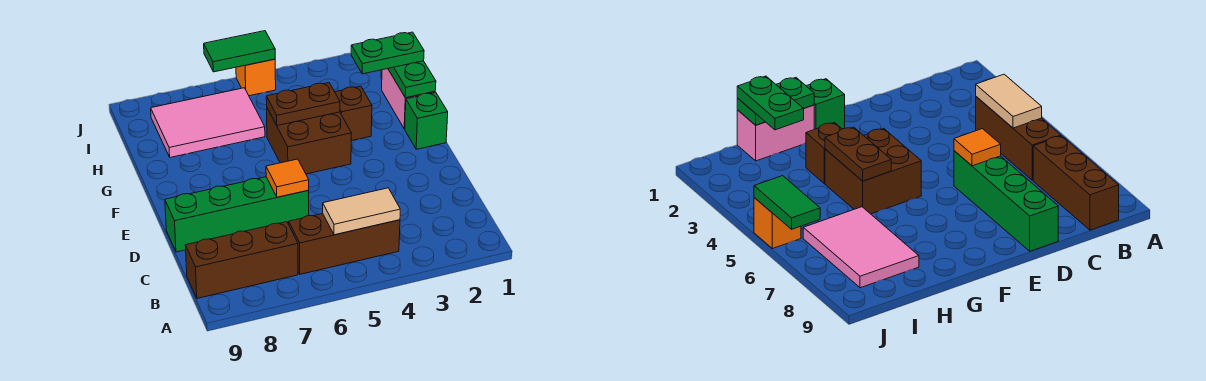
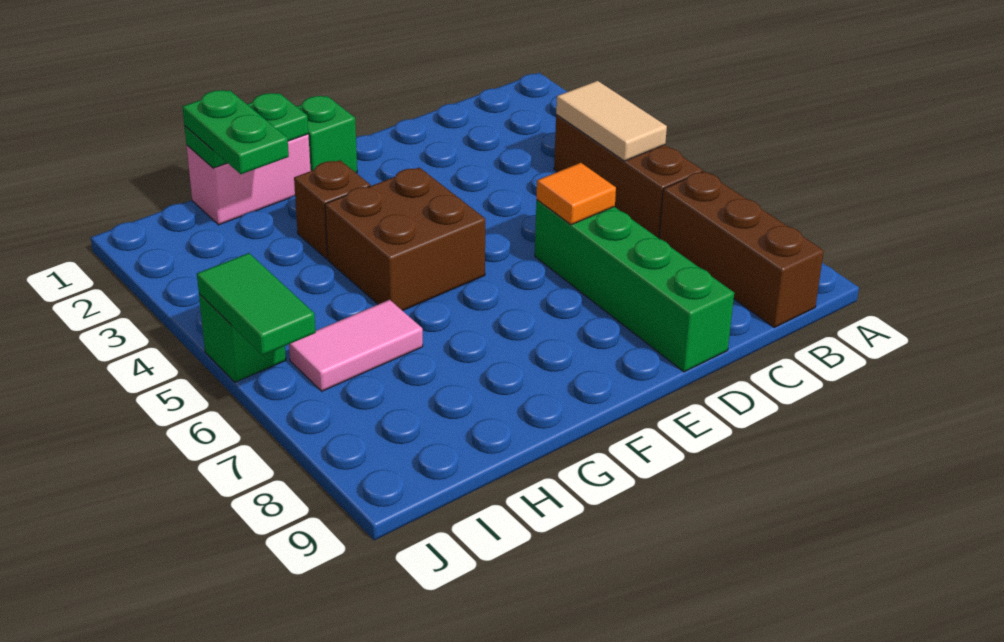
brown plate G4:G5 level 2 -> none
pink tile H6:I8 level 1 -> pink tile H6:I6 level 1
orange brick J5 level 1 -> green brick J5 level 1

